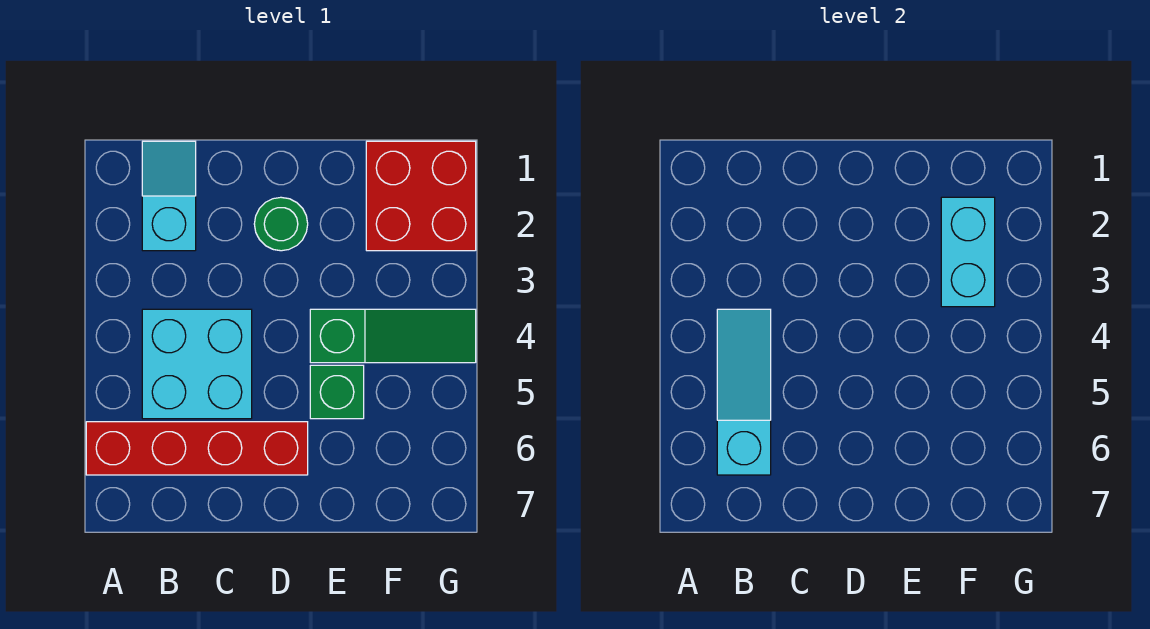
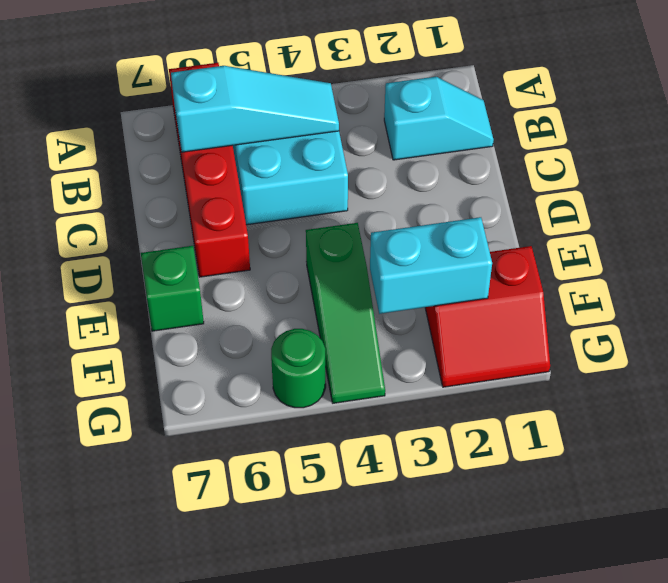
green round brick D2 level 1 -> green round brick G5 level 1
green brick E5 level 1 -> green brick E7 level 1
red brick F1:G2 level 1 -> red slope F1:G2 level 1 top F

